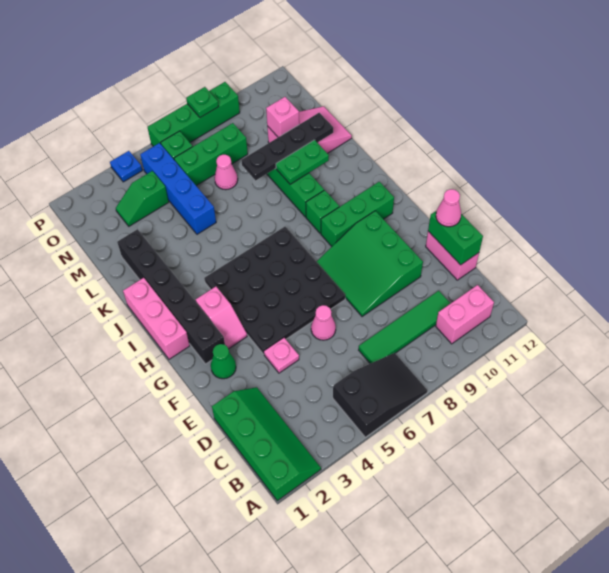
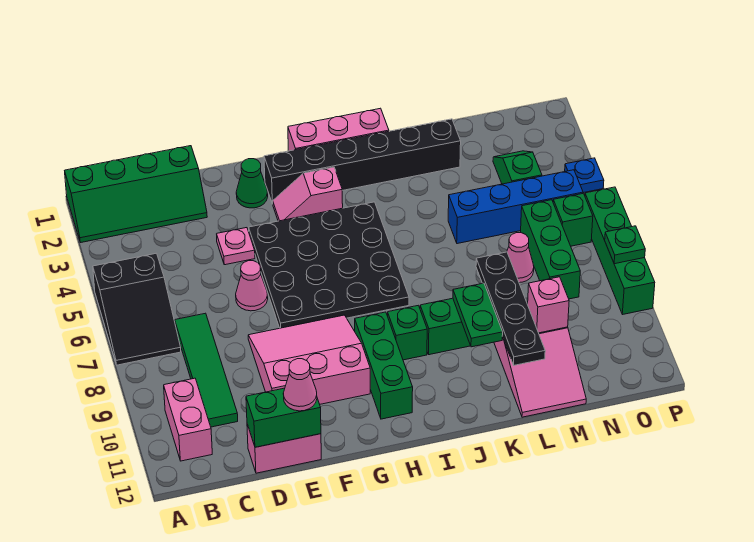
green slope E8:G10 level 1 top 10 -> pink slope E8:G10 level 1 top 10

